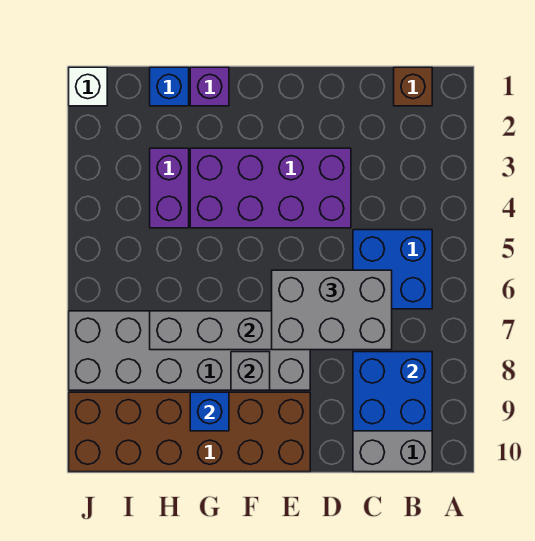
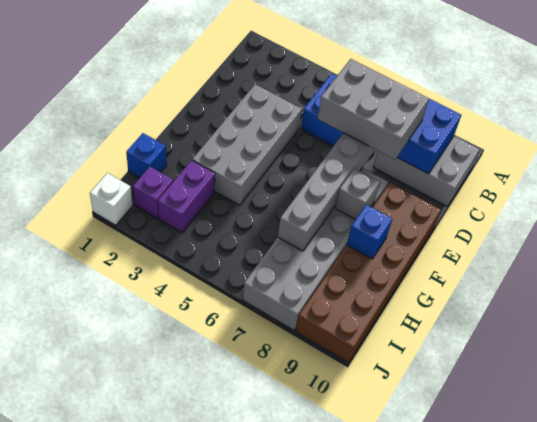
brown brick B1 level 1 -> none
grey brick C6:E7 level 3 -> grey brick C6:D8 level 3
purple brick D3:G4 level 1 -> grey brick D3:G4 level 1
purple brick G1 level 1 -> purple brick I2 level 1
purple brick H3:H4 level 1 -> purple brick H3:I3 level 1

